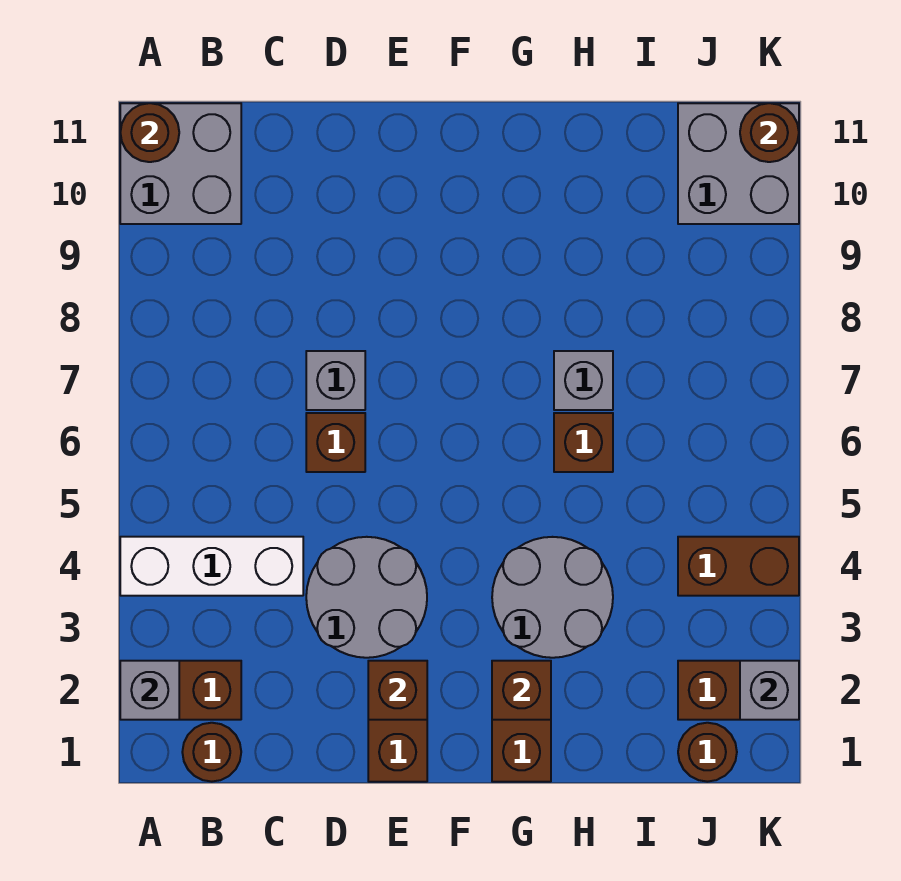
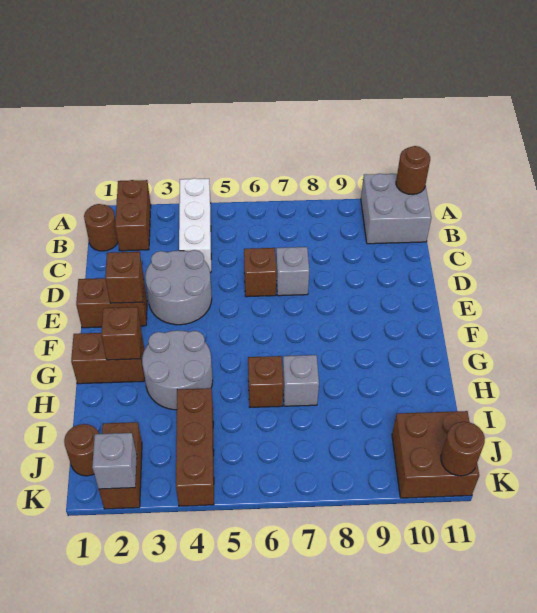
grey brick A2 level 2 -> none
brown brick J4:K4 level 1 -> brown brick I4:K4 level 1
grey brick J10:K11 level 1 -> brown brick J10:K11 level 1

